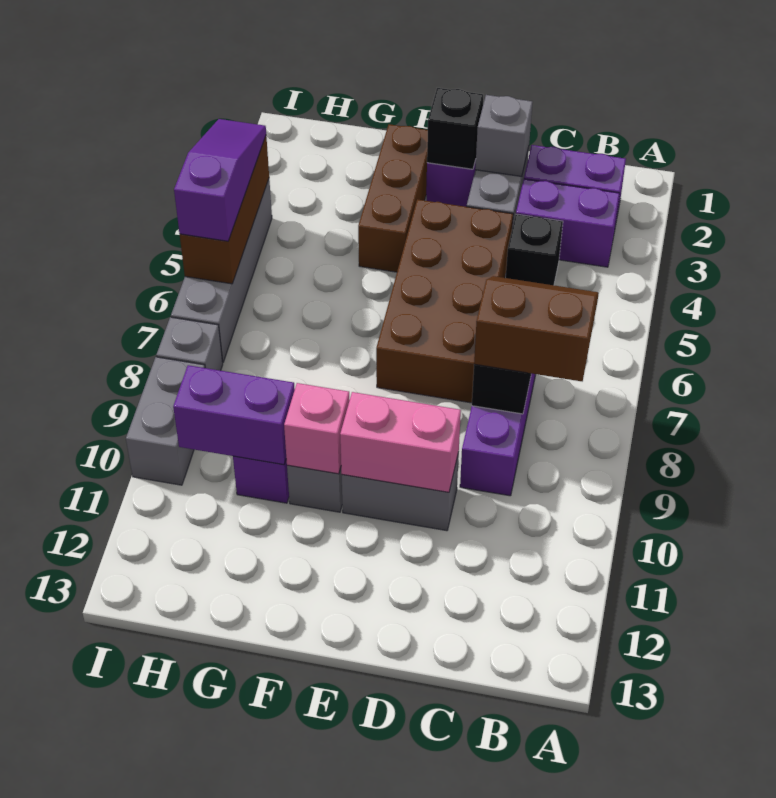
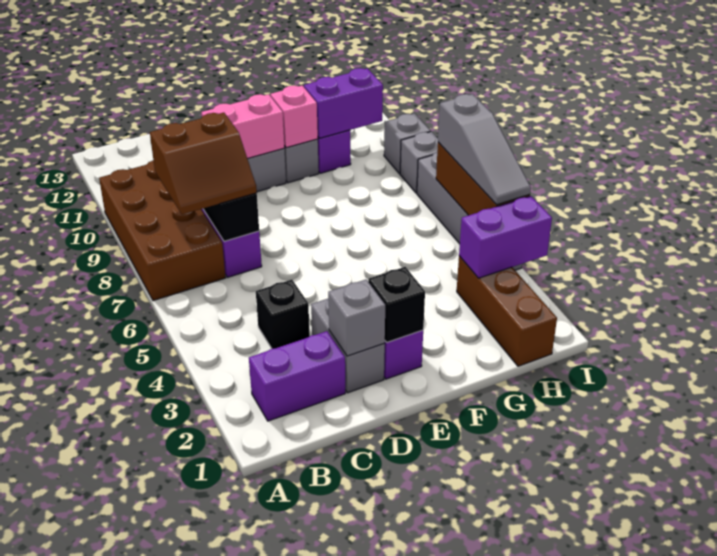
purple brick B3:C3 level 1 -> purple brick H3:I3 level 2
brown brick D4:E7 level 1 -> brown brick A7:B10 level 1
brown brick F2:F4 level 1 -> brown brick H1:H3 level 1
purple slope I4:I6 level 3 top 6 -> grey slope I4:I6 level 3 top 6
grey brick I9:I10 level 1 -> grey brick I9 level 1

